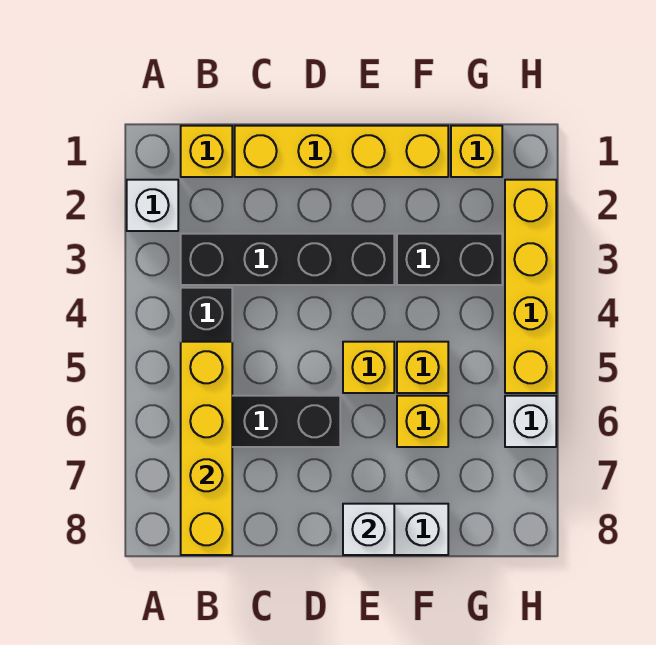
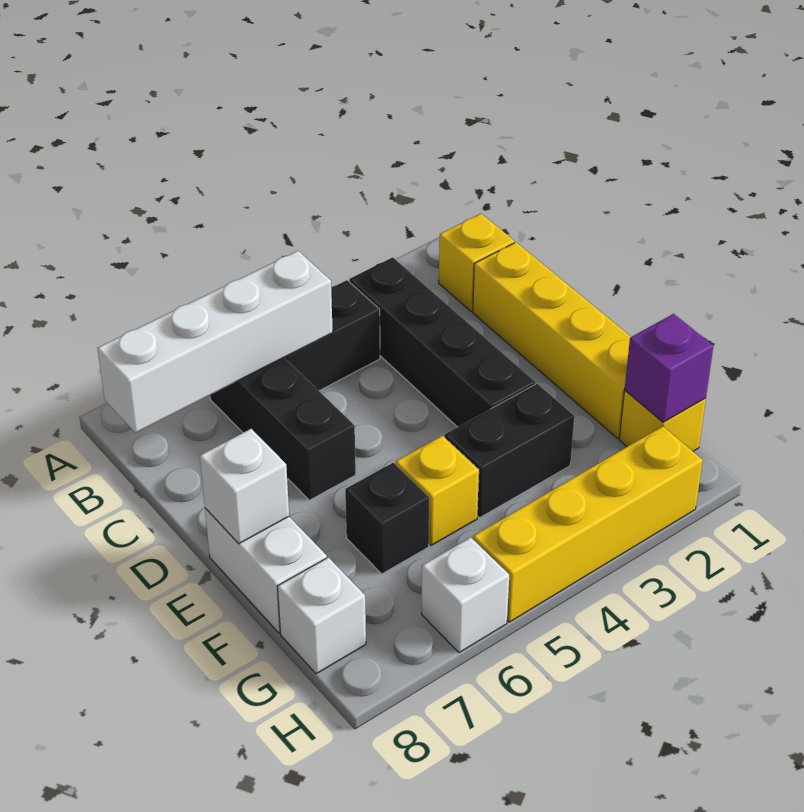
white brick A2 level 1 -> white brick G8 level 1
yellow brick B5:B8 level 2 -> white brick B5:B8 level 2
yellow brick E5 level 1 -> none
black brick F3:G3 level 1 -> black brick F3:F4 level 1
yellow brick F6 level 1 -> black brick F6 level 1
none -> purple brick G1 level 2

